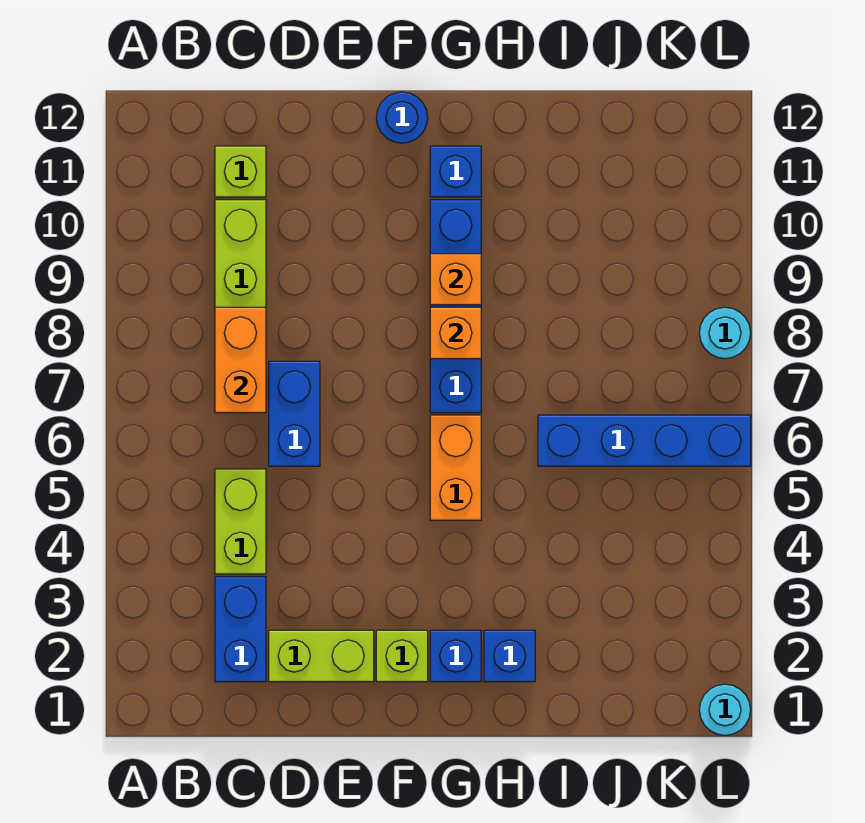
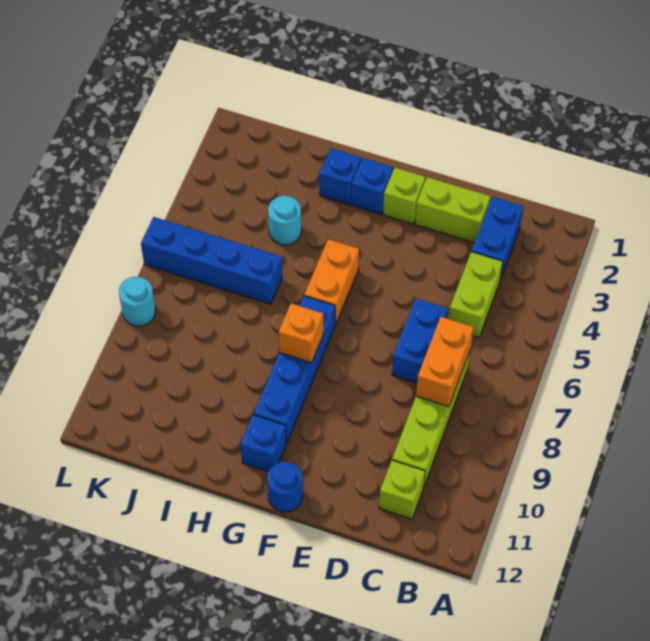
orange brick G9 level 2 -> none
cyan round brick L1 level 1 -> cyan round brick I4 level 1

